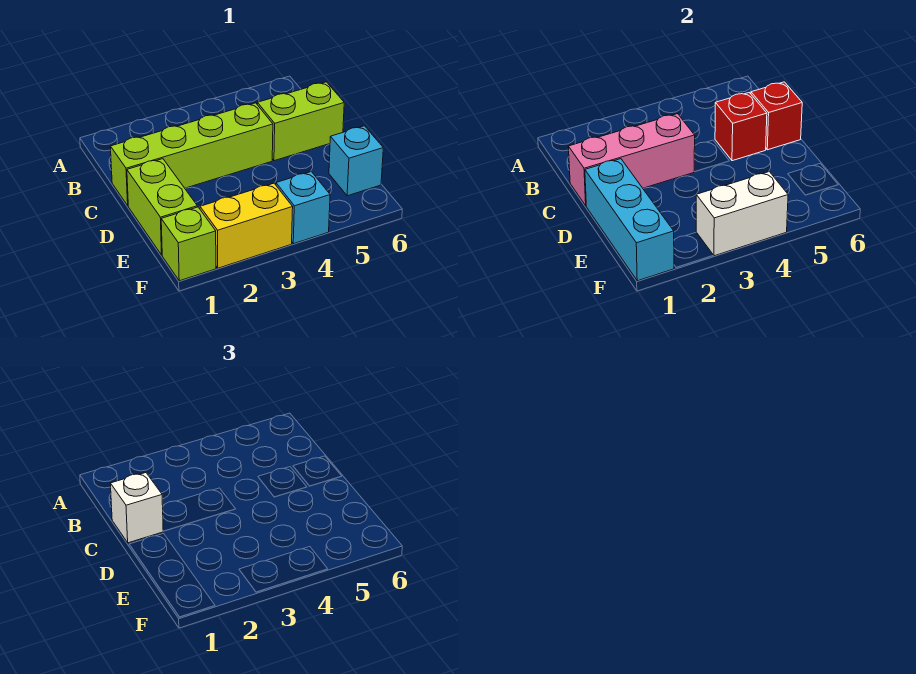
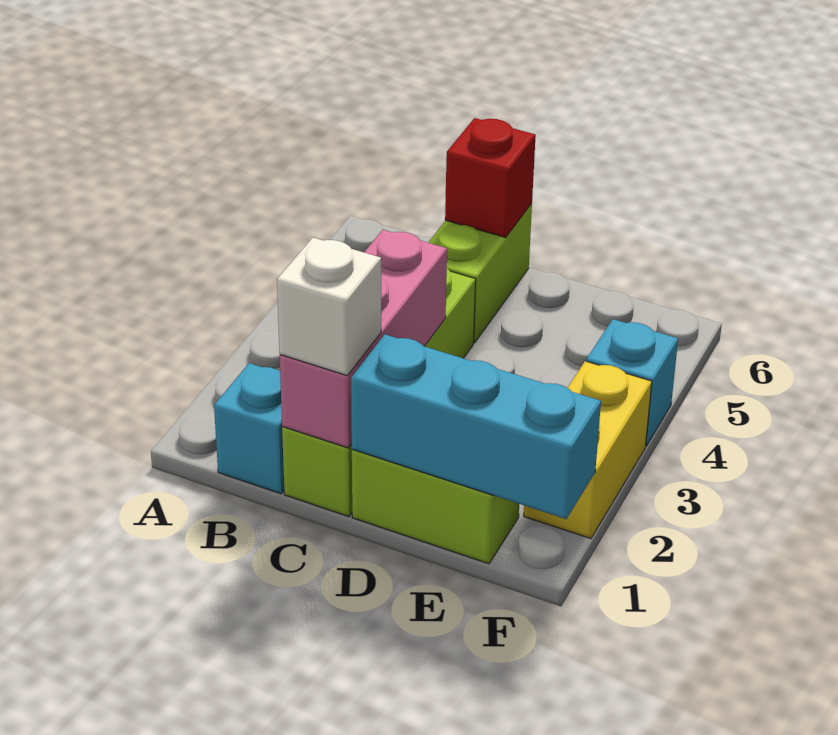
red brick C5 level 2 -> none
cyan brick E6 level 1 -> cyan brick B1 level 1
lime brick F1 level 1 -> none
white brick F3:F4 level 2 -> none

